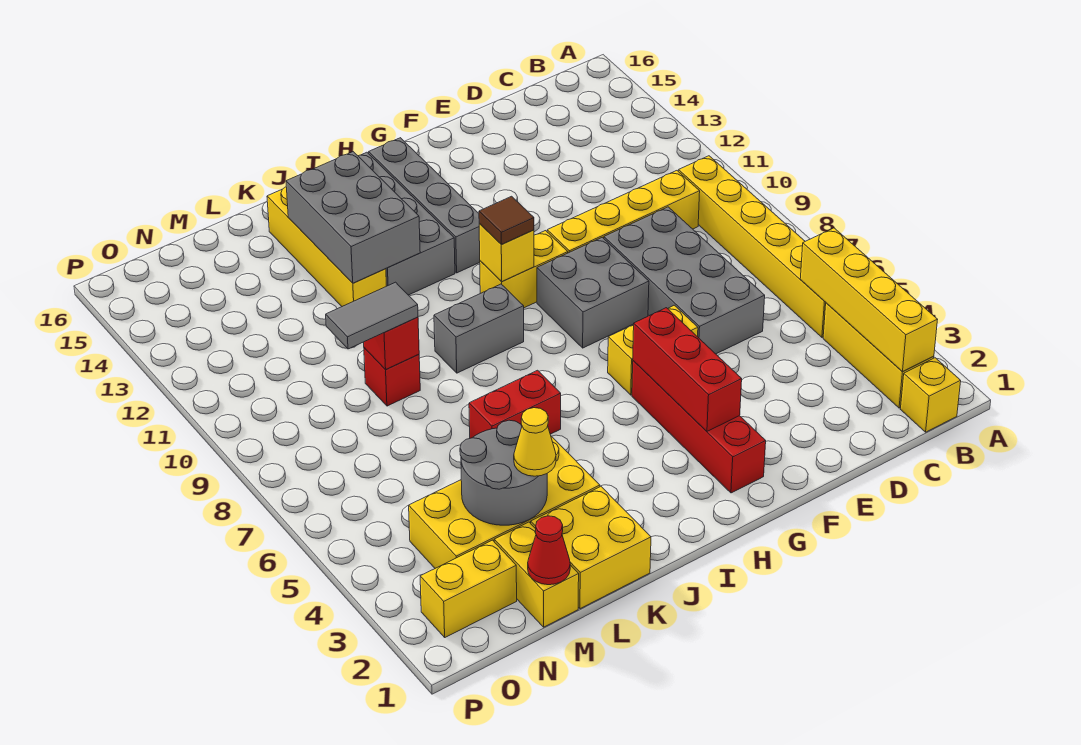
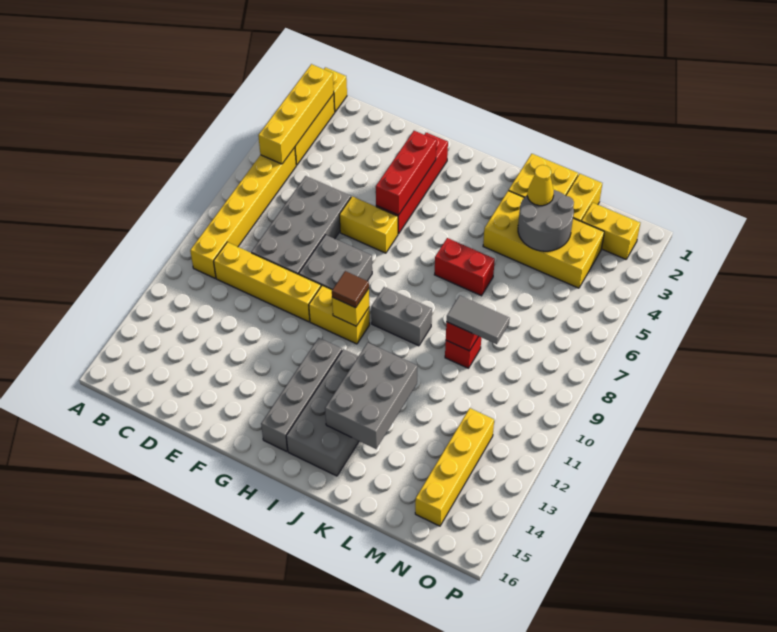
yellow brick K12:K15 level 1 -> yellow brick N12:N15 level 1
red cone M1 level 2 -> none

